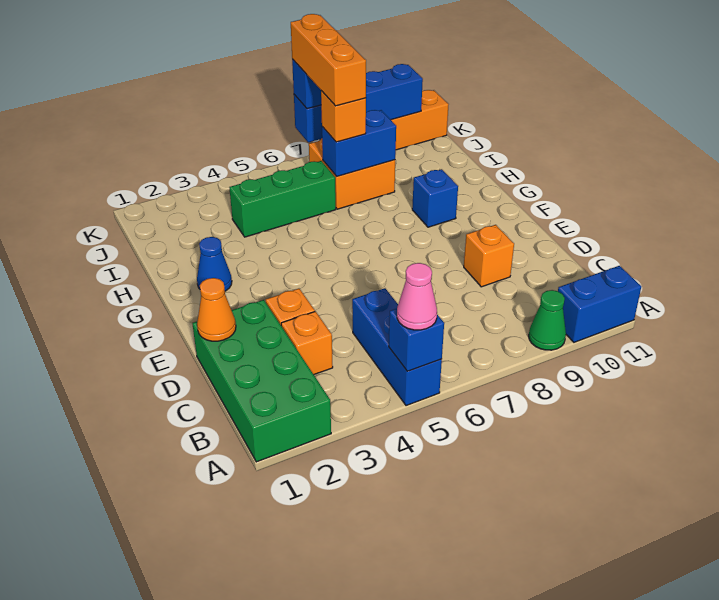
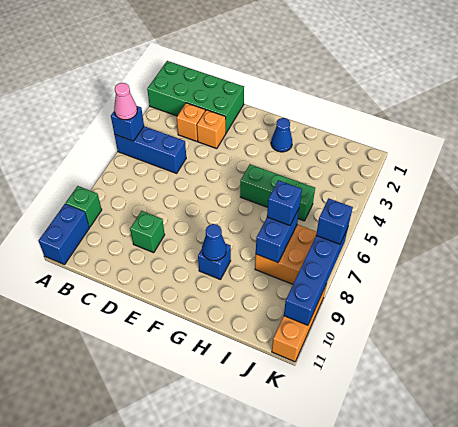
green cone A9 level 1 -> green brick A9 level 1
orange cone D1 level 2 -> none
orange brick D9 level 1 -> green brick D9 level 1
none -> blue cone G9 level 2
green brick I4:I6 level 1 -> green brick G5:I5 level 1
orange brick I7 level 3 -> blue brick I7 level 3
orange brick I7:K7 level 4 -> none

